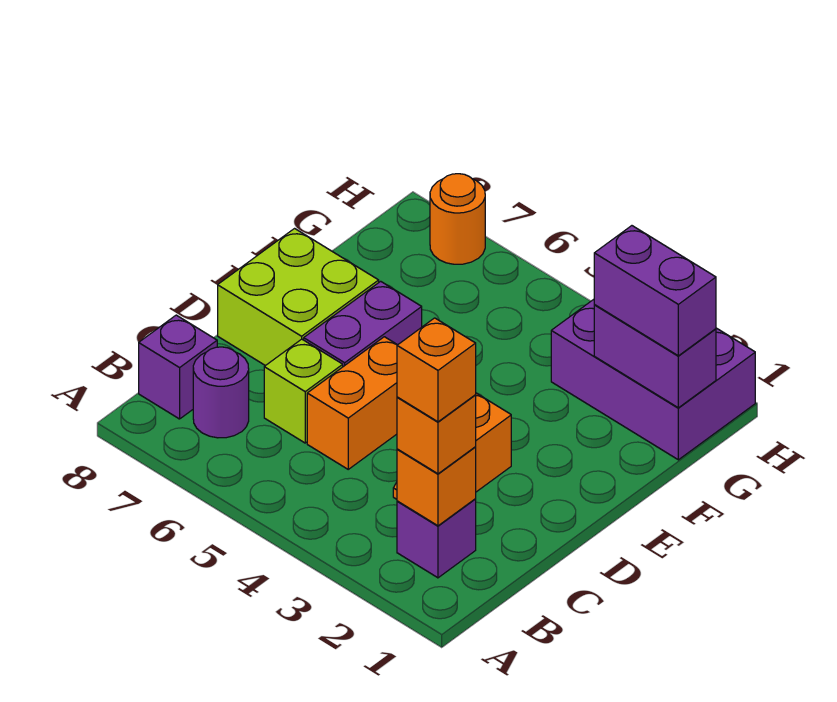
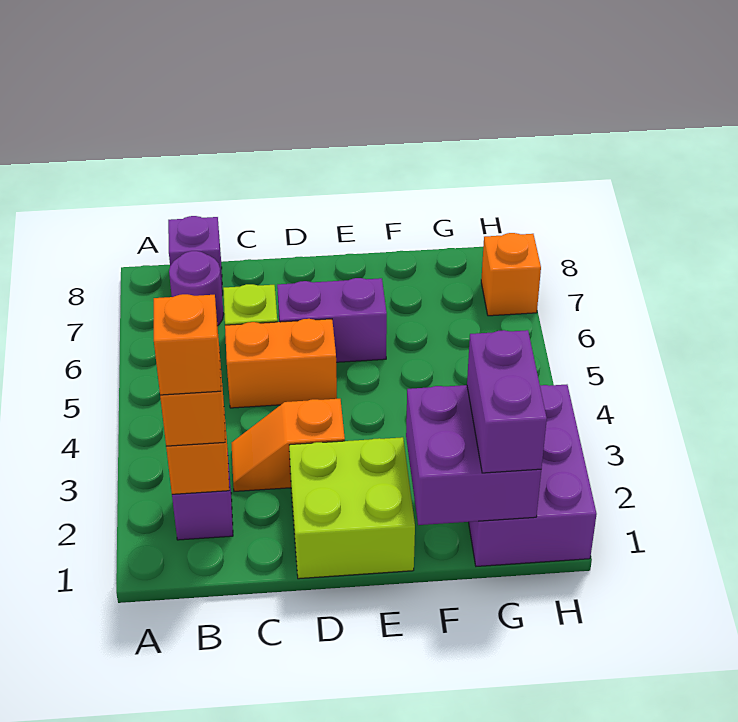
lime brick D7:E8 level 1 -> lime brick D1:E2 level 1
purple brick G1:G2 level 2 -> purple brick F1:G2 level 2
orange round brick H7 level 1 -> orange brick H7 level 1

